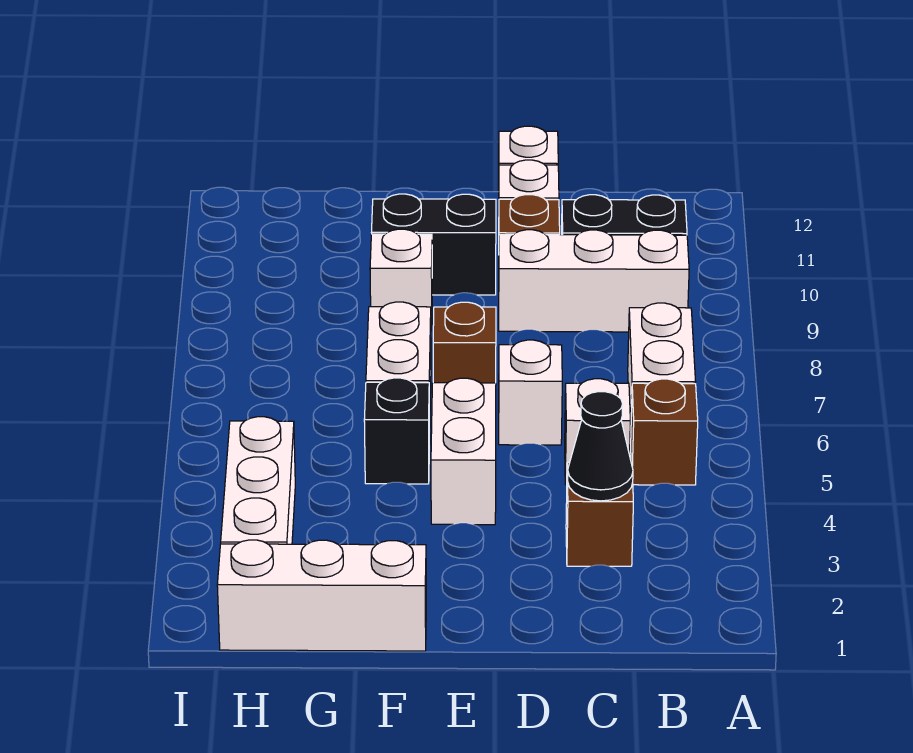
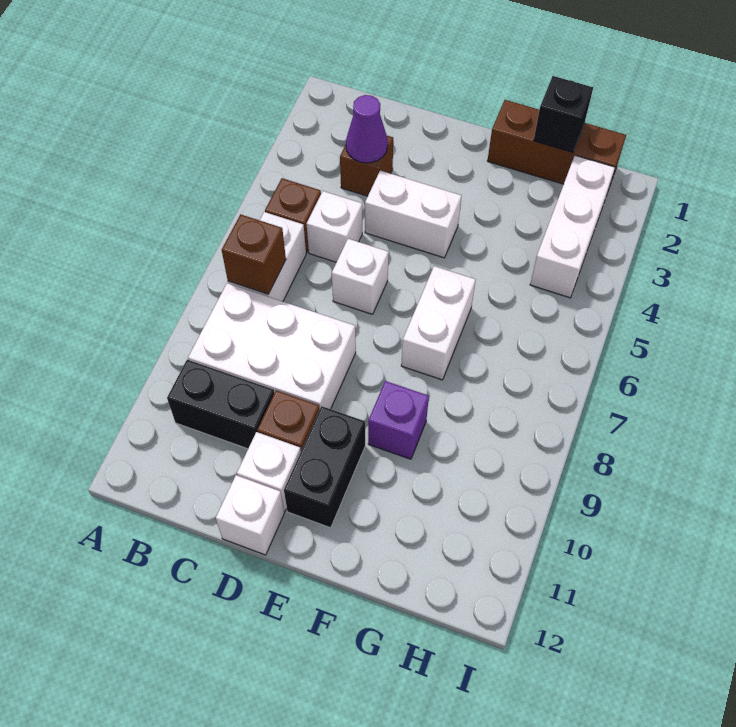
white brick B9:D9 level 1 -> white brick B8:D9 level 1
black cone C3 level 2 -> purple cone C3 level 2
white brick E4:E5 level 1 -> white brick D4:E4 level 1
brown brick E7 level 1 -> brown brick B7 level 2
black brick E10:F10 level 1 -> black brick E10:E11 level 1
white brick F1:H1 level 1 -> brown brick F1:H1 level 1
black brick F5 level 1 -> black brick G1 level 2
white brick F9 level 1 -> purple brick F9 level 1

